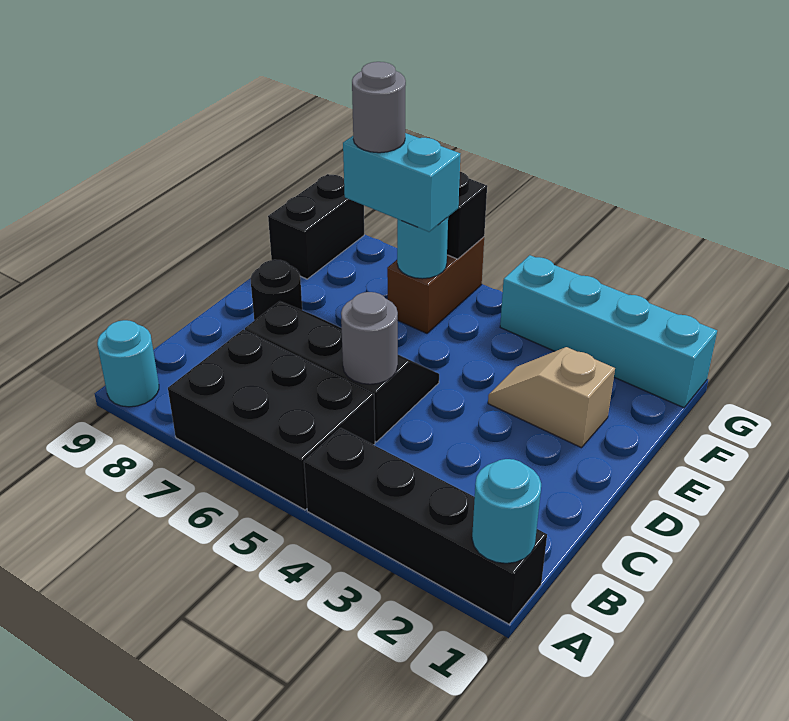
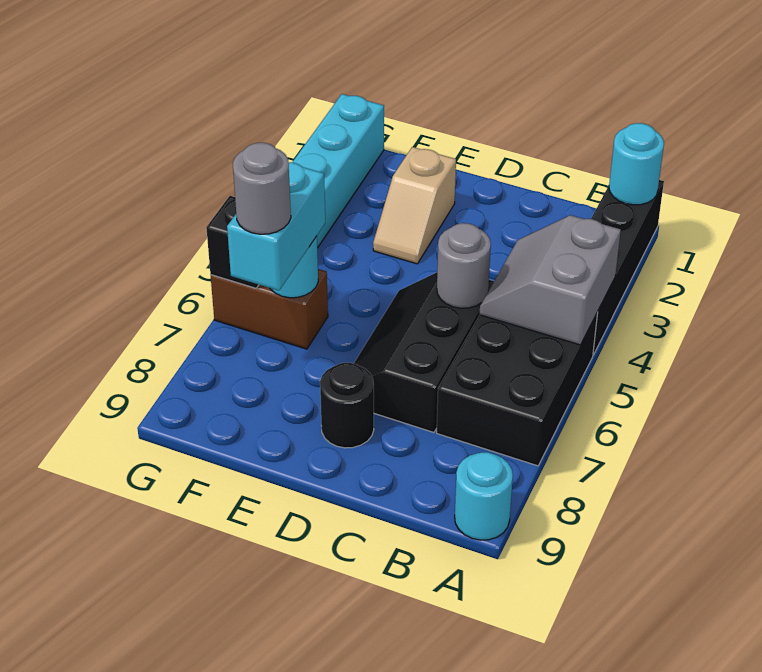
none -> grey slope A4:B5 level 2 top A
black brick F9:G9 level 1 -> none

